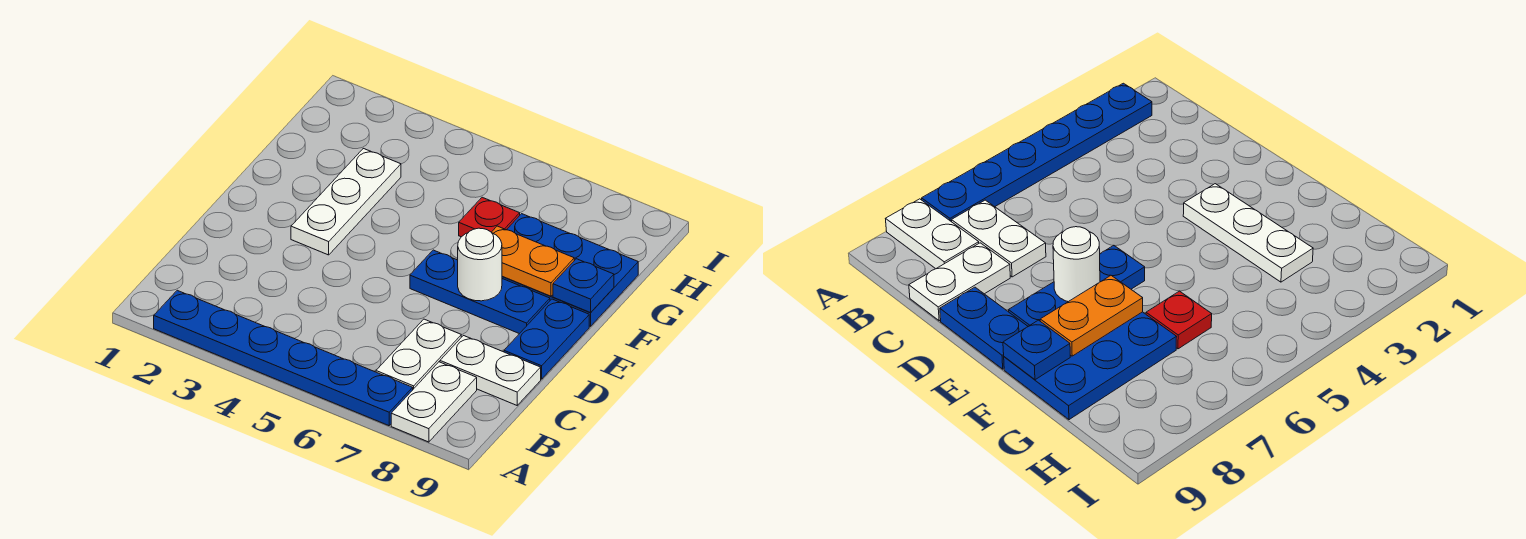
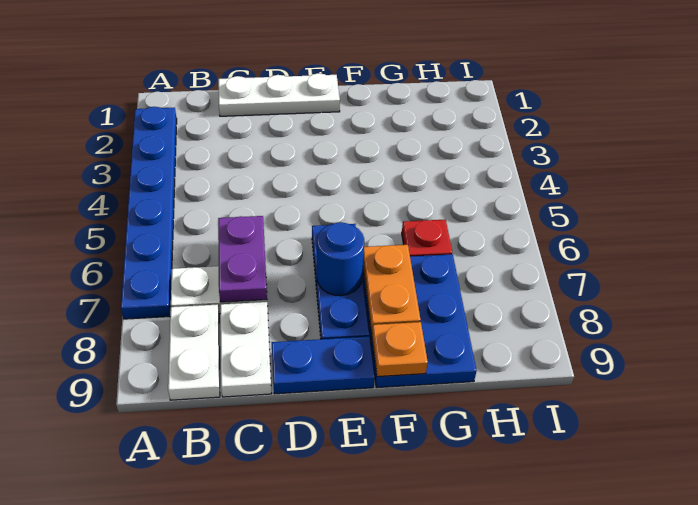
white plate A8:B8 level 1 -> white plate B8:B9 level 1
none -> purple plate C6:C7 level 2
white plate E3:G3 level 1 -> white plate C1:E1 level 1
white round brick E7 level 2 -> blue round brick E7 level 2
blue plate F9 level 2 -> orange plate F9 level 2

